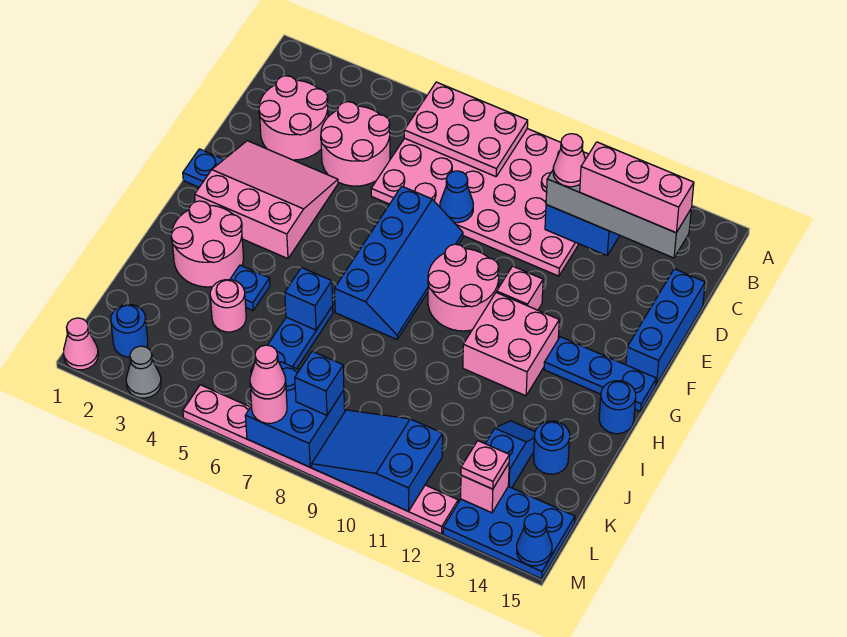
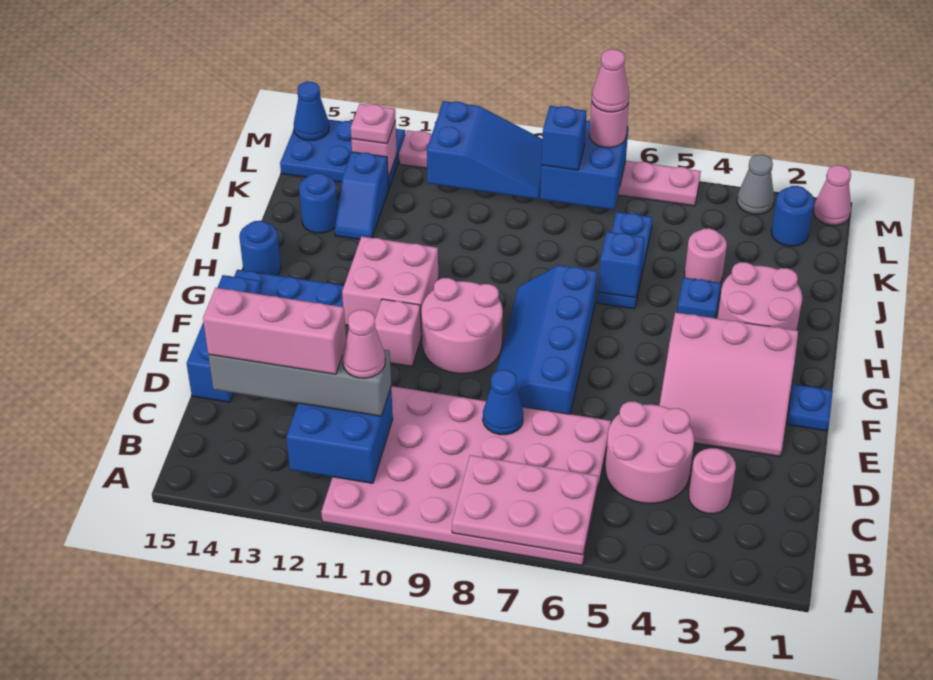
pink round brick C2:D3 level 1 -> pink round brick C3 level 1

